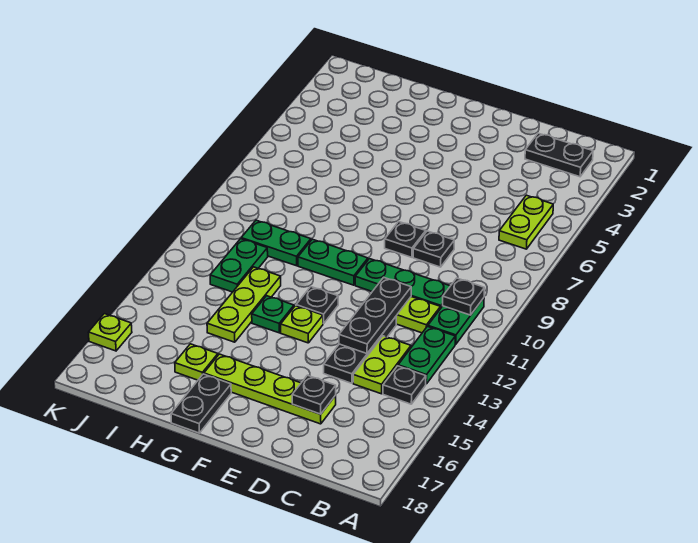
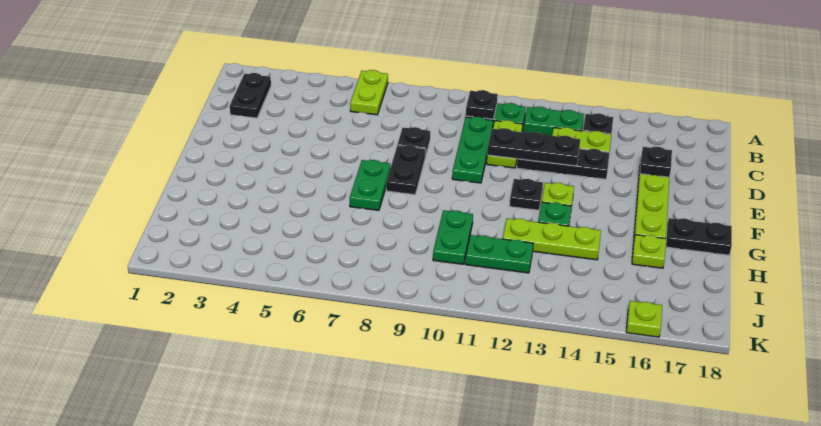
lime plate B5:B6 level 1 -> lime plate A6:B6 level 1
black plate E8 level 1 -> black plate E8:F8 level 1
green plate F10:G10 level 1 -> green plate F7:G7 level 1

